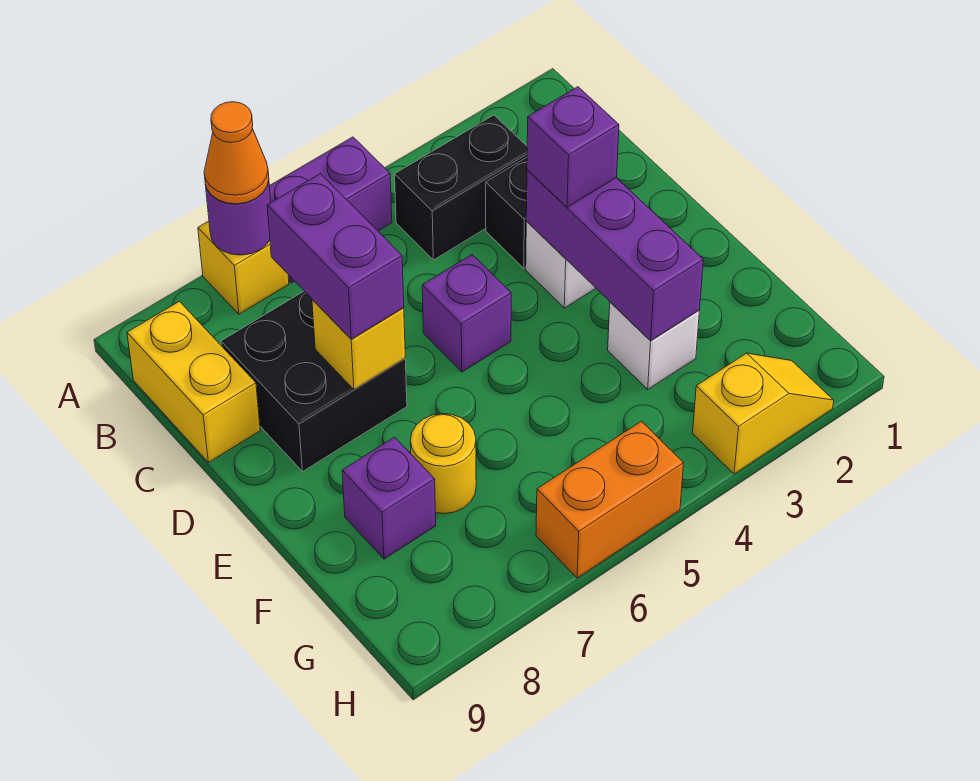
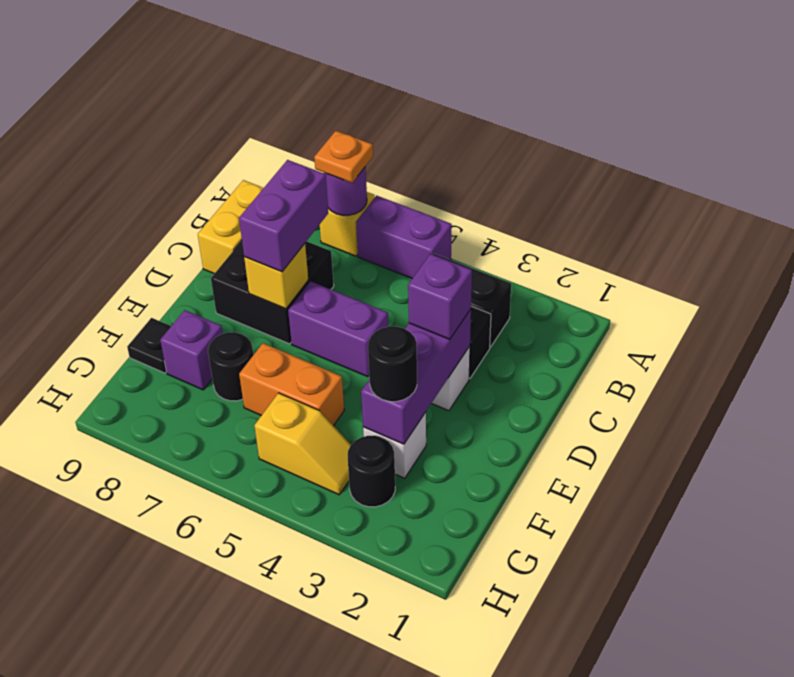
orange cone A7 level 3 -> orange plate A7 level 3
purple brick D5 level 1 -> purple brick D5:D6 level 1
none -> black round brick F3 level 3
yellow round brick F7 level 1 -> black round brick F7 level 1
none -> black plate F9 level 1
none -> black round brick G3 level 1
yellow slope H2:H3 level 1 top 3 -> yellow slope G4:G5 level 1 top 5
orange brick H5:H6 level 1 -> orange brick F5:F6 level 1

